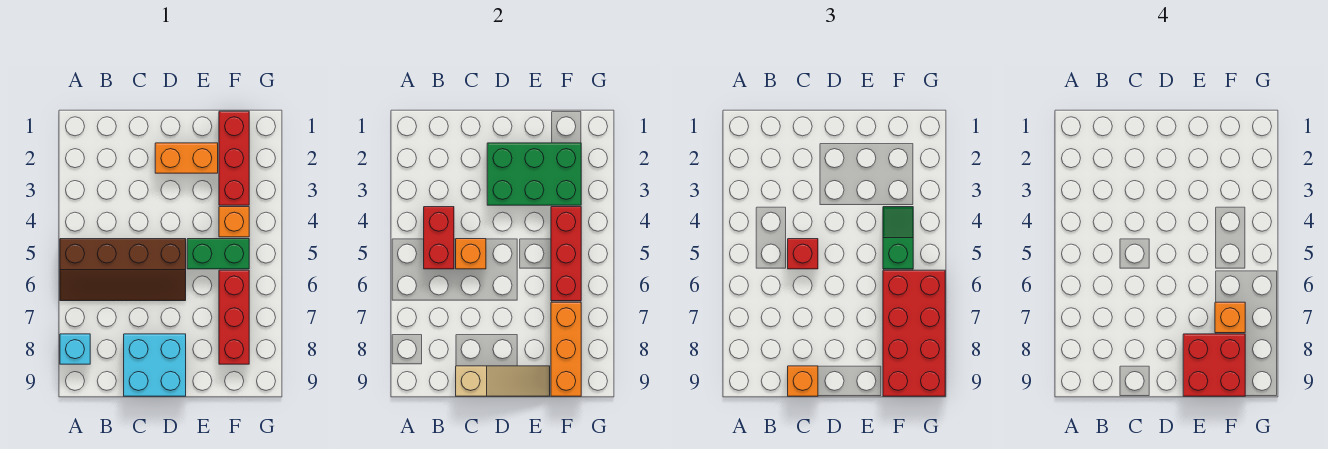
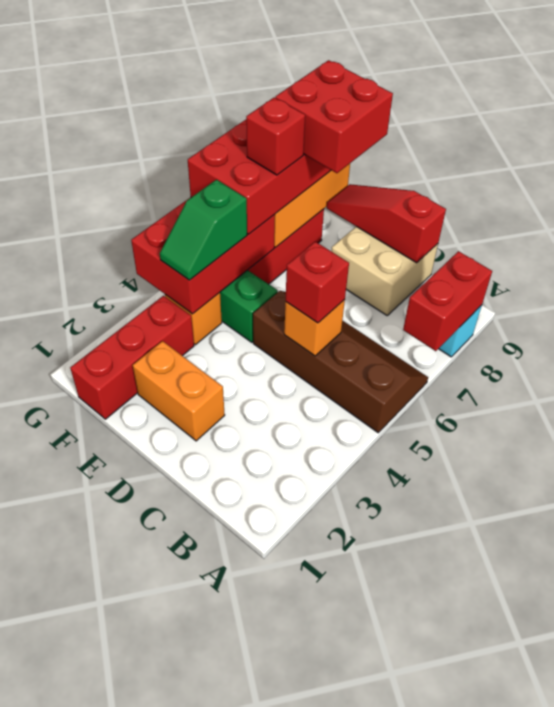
red brick B4:B5 level 2 -> red brick A7:A8 level 2
cyan brick C8:D9 level 1 -> tan brick C8:D9 level 1
tan slope C9:E9 level 2 top C -> red slope C9:E9 level 2 top C
orange brick C9 level 3 -> none
green brick D2:F3 level 2 -> none
red brick F4:F6 level 2 -> red brick F4:G6 level 2
orange brick F7 level 4 -> red brick F7 level 4

